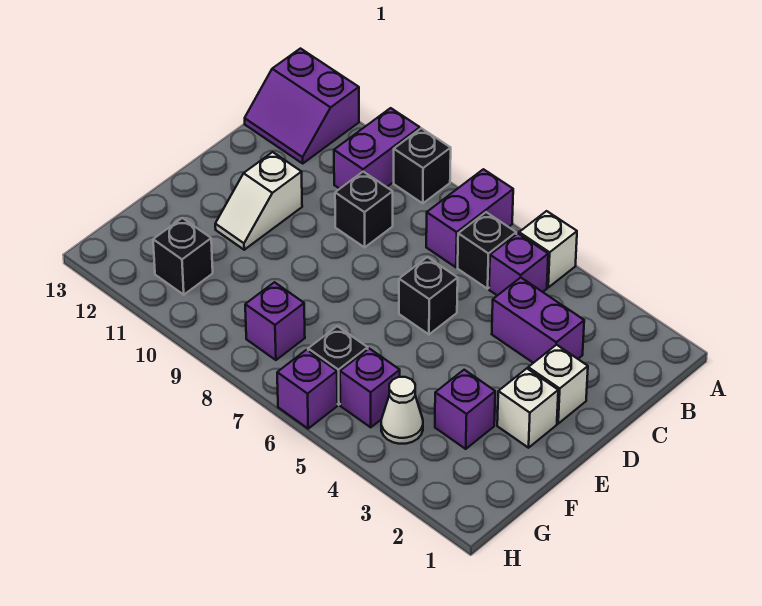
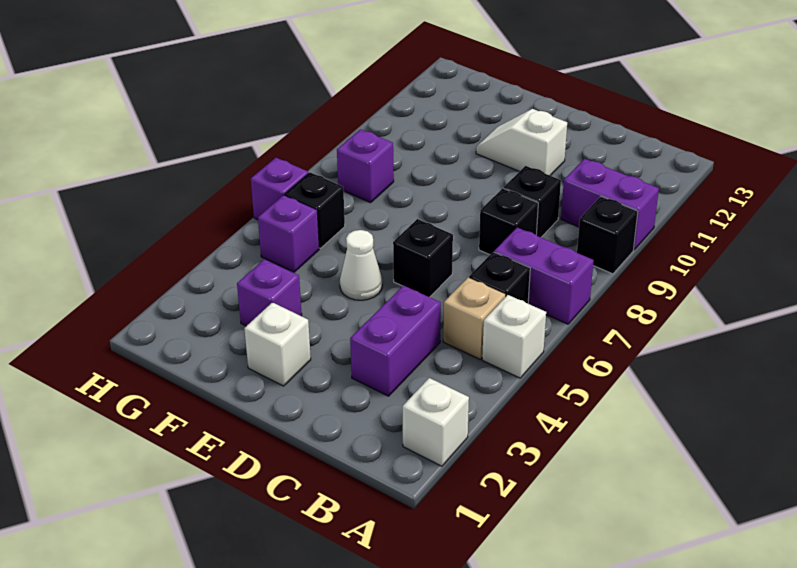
purple slope A12:B13 level 1 top A -> none
purple brick B5 level 1 -> tan brick B5 level 1
white brick D2 level 1 -> white brick A2 level 1
white cone G4 level 1 -> white cone E5 level 1
black brick G11 level 1 -> black brick C8 level 1

